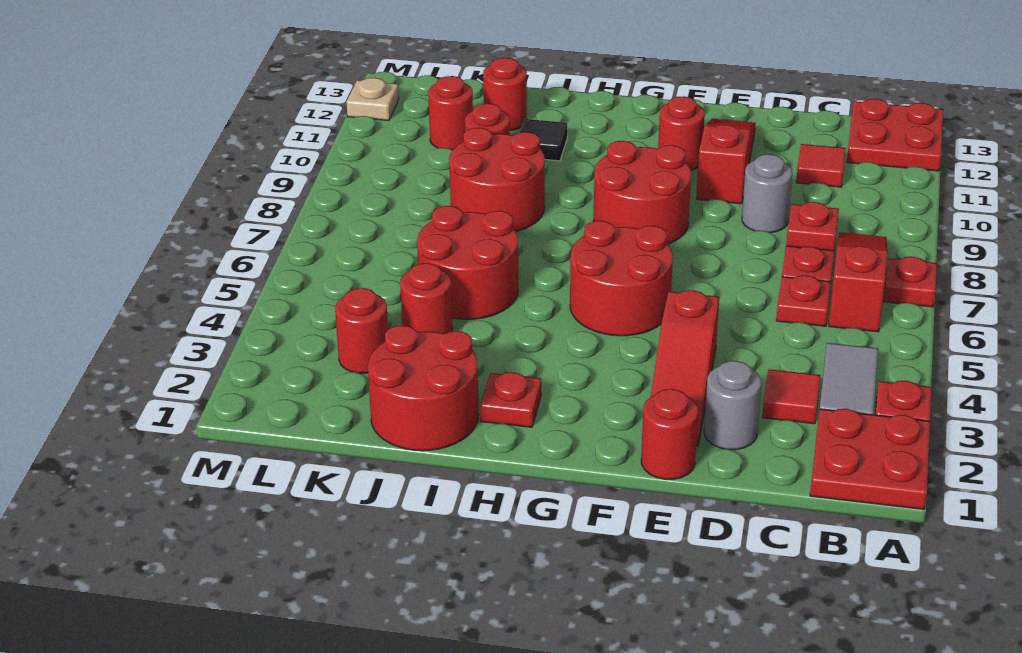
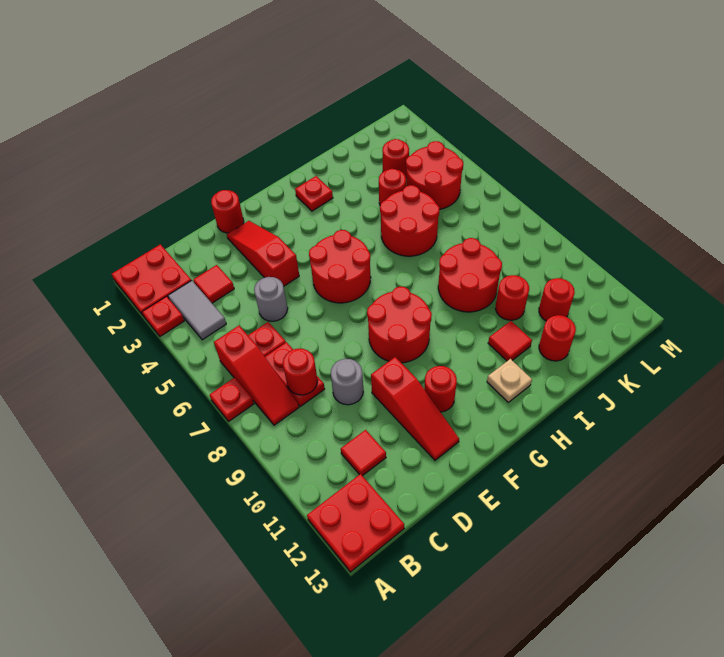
red plate C8 level 2 -> red round brick C8 level 2
grey round brick D2 level 1 -> grey round brick D5 level 1
red round brick I1:J2 level 1 -> red round brick K4:L5 level 1
black tile I11 level 1 -> red tile I11 level 1
tan plate M12 level 1 -> tan plate H12 level 1

